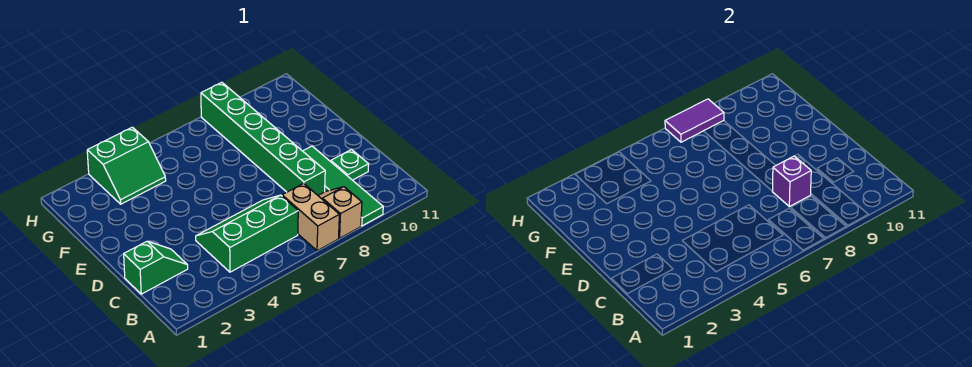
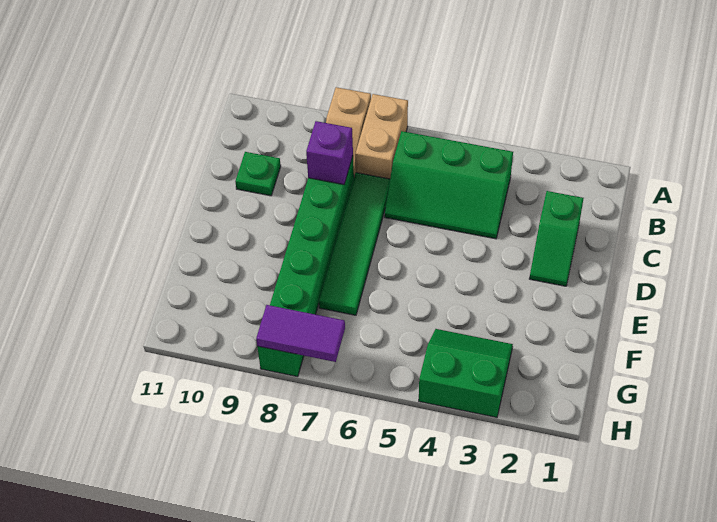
green tile A9:D9 level 1 -> green tile C7:F7 level 1
green slope C1:C2 level 1 top 1 -> green slope C2:D2 level 1 top C

